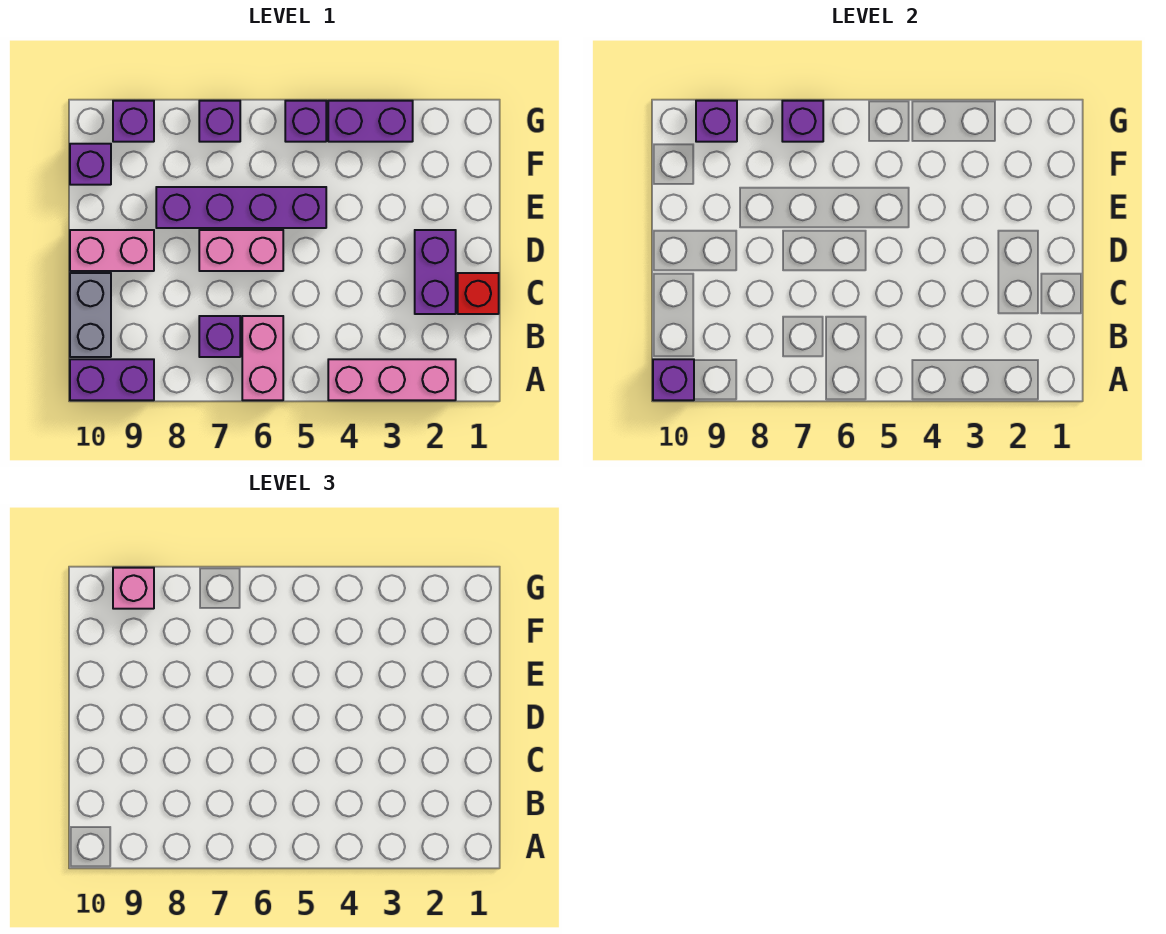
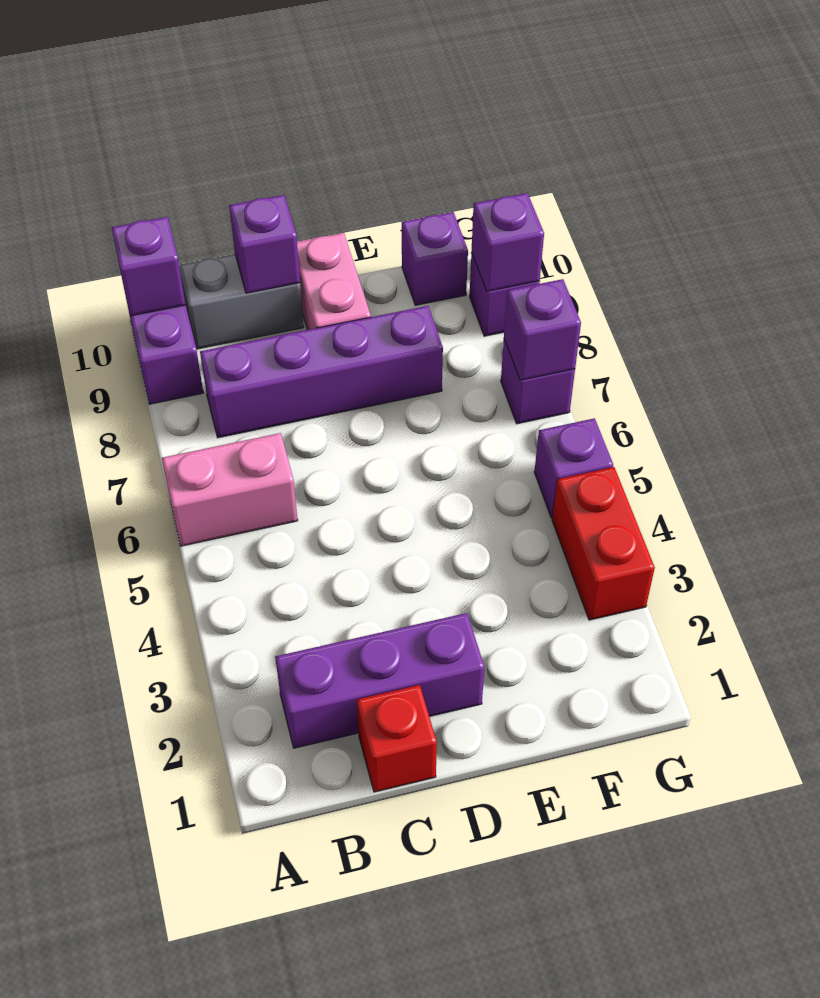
pink brick A2:A4 level 1 -> none
purple brick B7 level 1 -> purple brick C10 level 2
purple brick C2:D2 level 1 -> purple brick B2:D2 level 1
pink brick D6:D7 level 1 -> none
purple brick E5:E8 level 1 -> purple brick B8:E8 level 1
purple brick G3:G4 level 1 -> red brick G3:G4 level 1
pink brick G9 level 3 -> none

